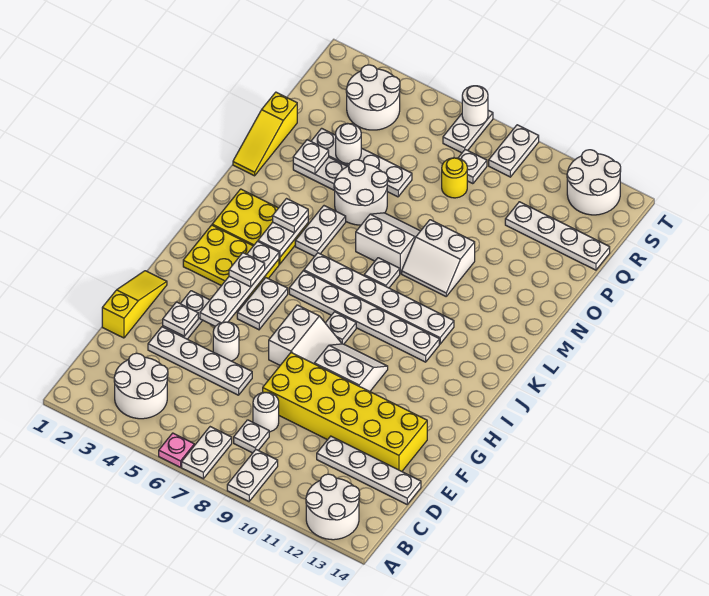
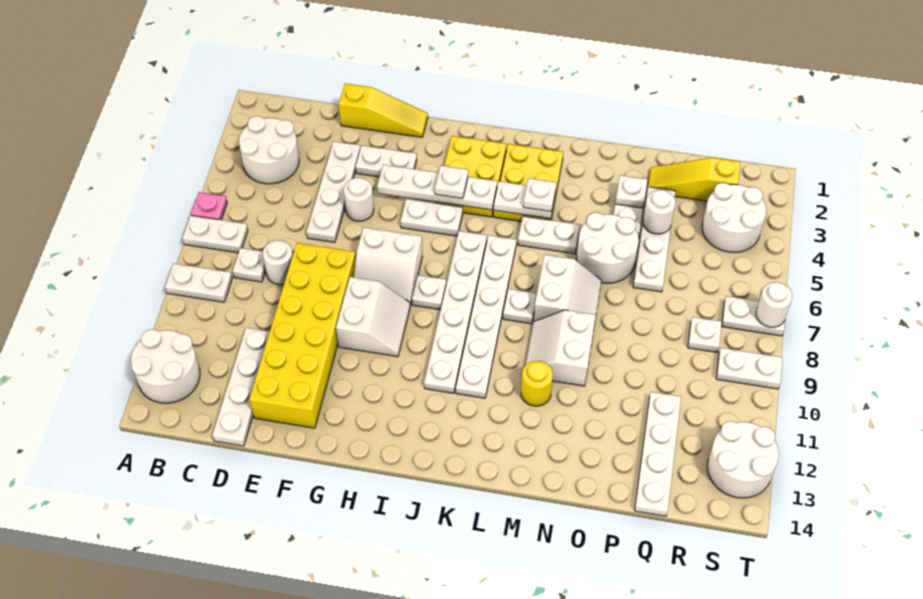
white plate F3 level 2 -> none
yellow slope N1:P1 level 1 top P -> yellow slope P2:R2 level 1 top R
yellow round brick Q8 level 1 -> yellow round brick M11 level 1

